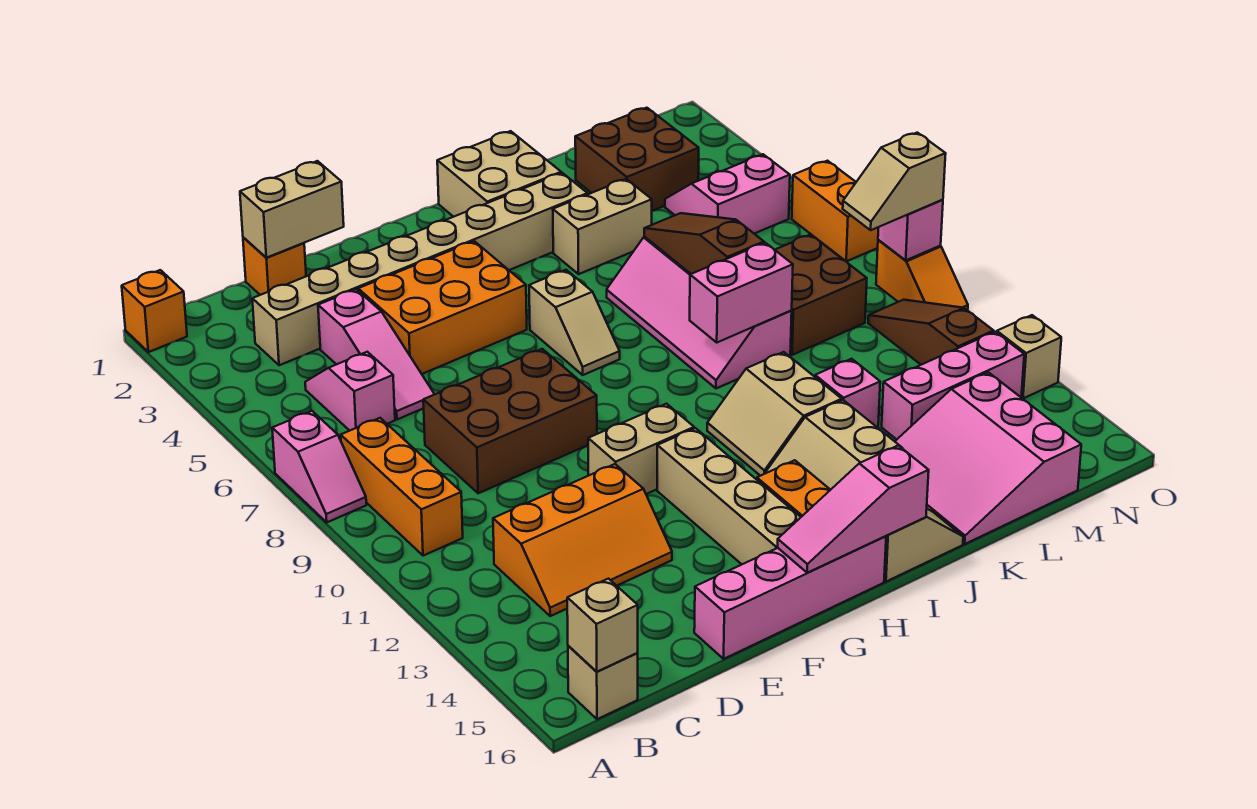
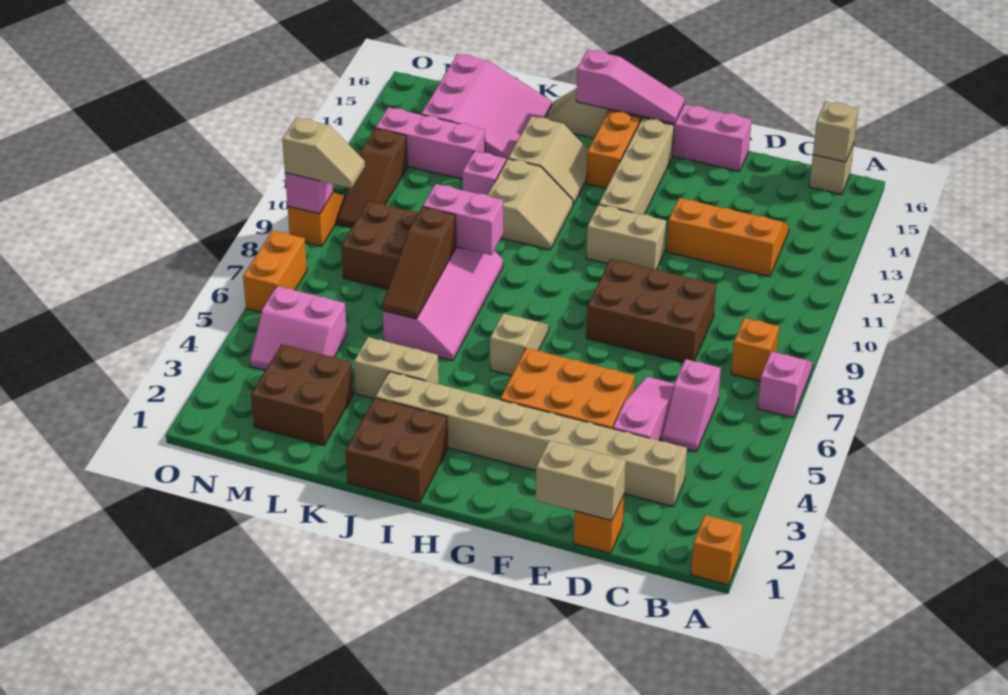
orange brick B8:B10 level 1 -> orange brick B8 level 1
tan brick I1:J2 level 1 -> brown brick I1:J2 level 1
tan brick O13 level 1 -> none

